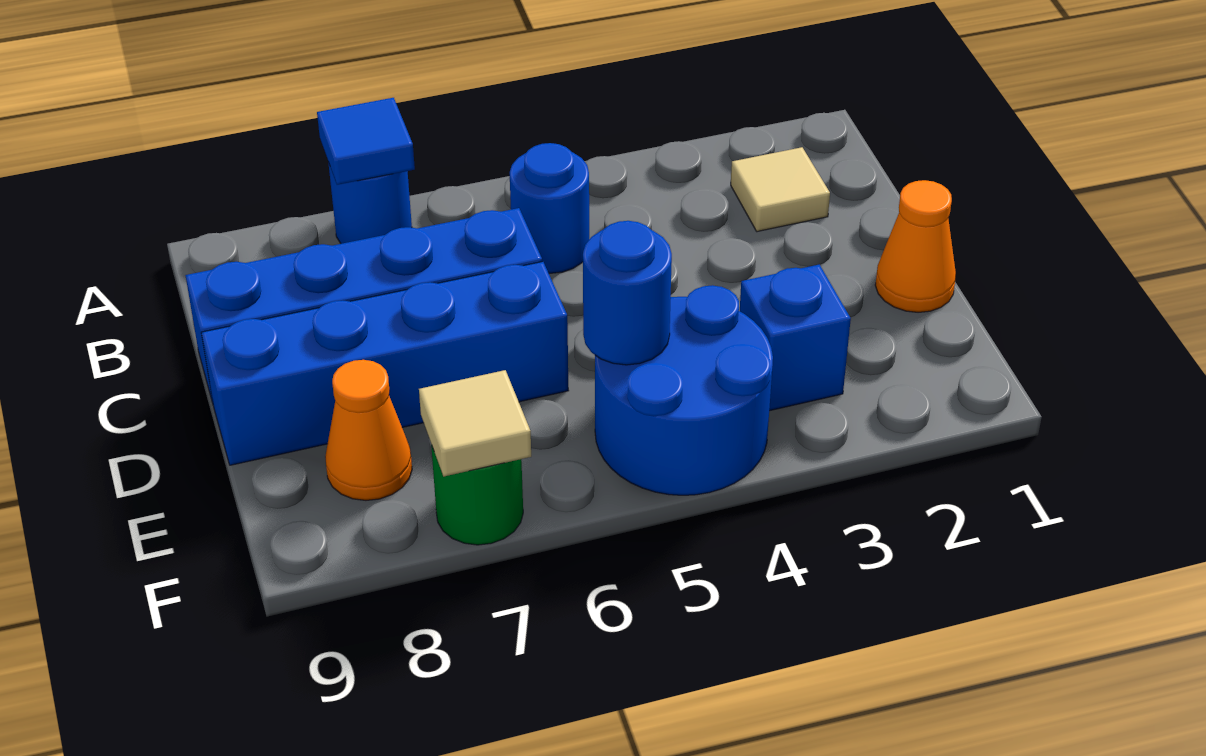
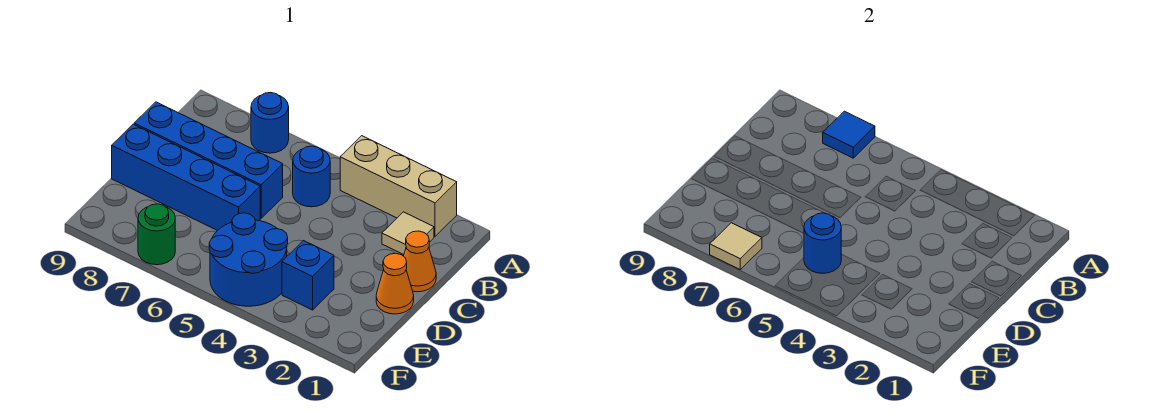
none -> tan brick A2:A4 level 1
orange cone E8 level 1 -> orange cone C1 level 1

